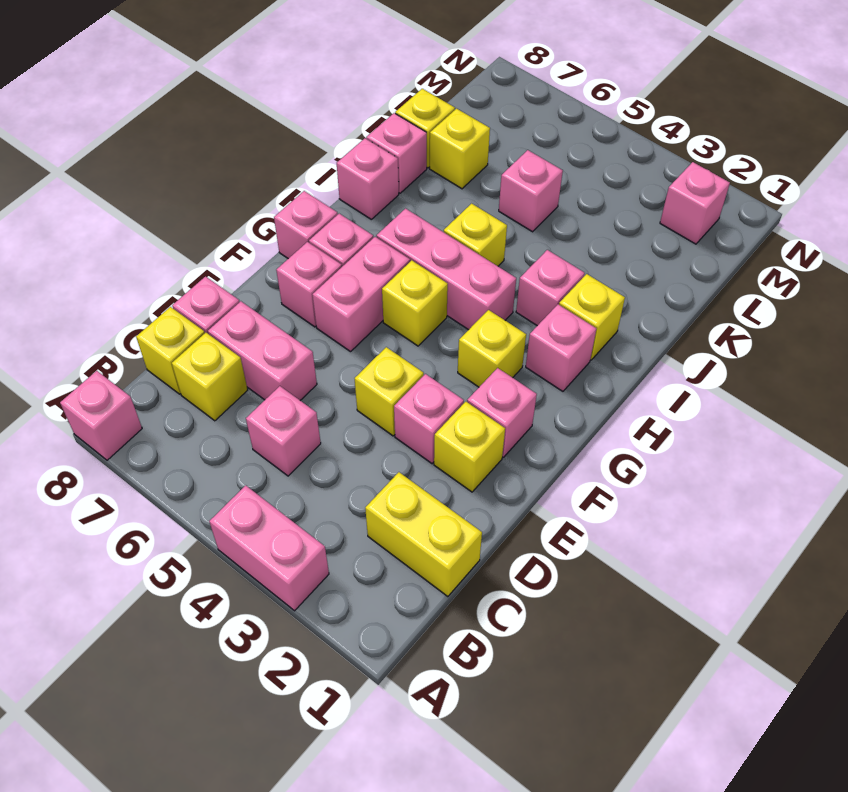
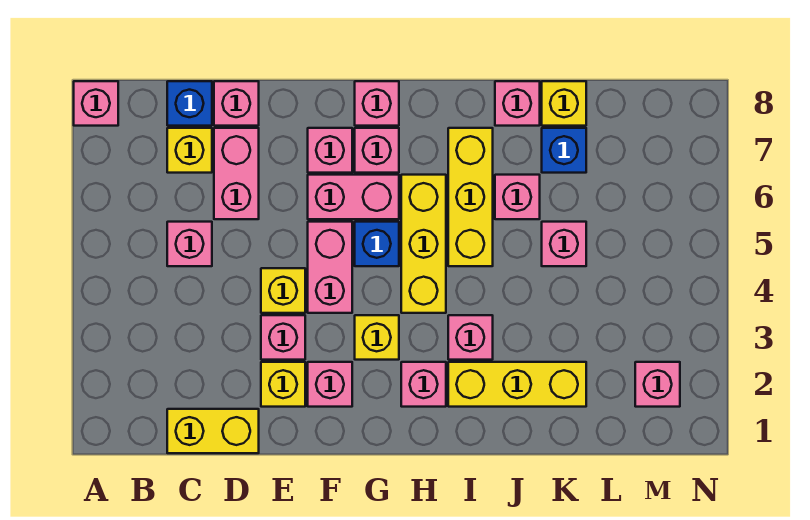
pink brick A3:A4 level 1 -> pink brick F4:F5 level 1
yellow brick C1:C2 level 1 -> yellow brick C1:D1 level 1
yellow brick C8 level 1 -> blue brick C8 level 1
yellow brick G5 level 1 -> blue brick G5 level 1
pink brick H4:H6 level 1 -> yellow brick H4:H6 level 1
yellow brick I2 level 1 -> yellow brick I2:K2 level 1
yellow brick I5 level 1 -> yellow brick I5:I7 level 1
pink brick I8 level 1 -> pink brick J6 level 1
yellow brick K7 level 1 -> blue brick K7 level 1

